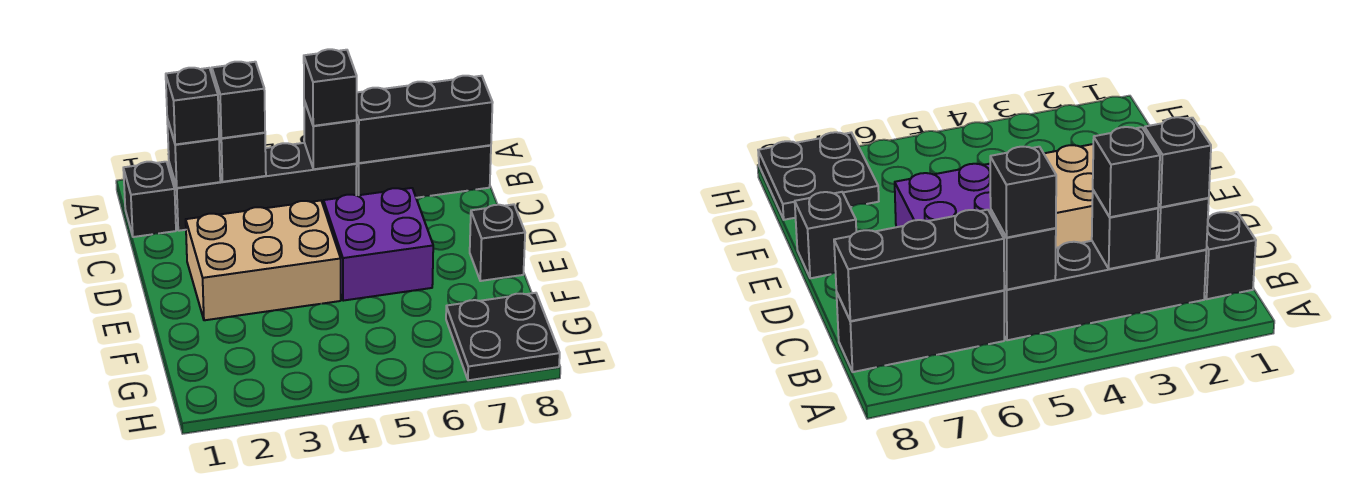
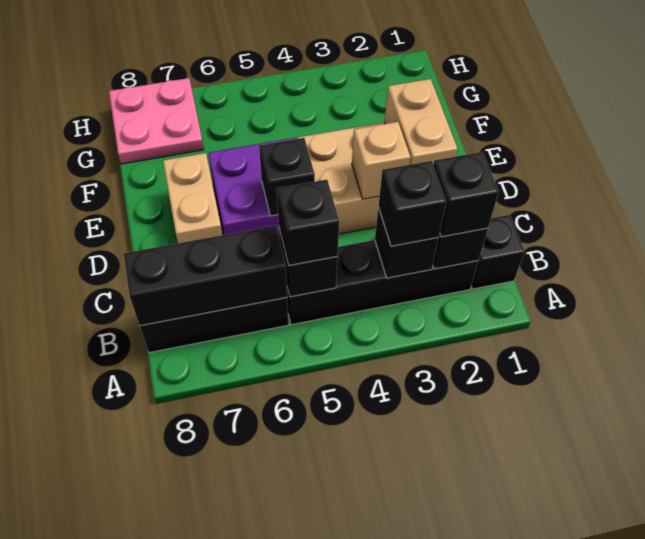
none -> tan brick D2:E2 level 2
none -> tan brick D3 level 2
none -> tan brick D7:E7 level 1
black brick E8 level 1 -> black brick D5 level 2
black plate G7:H8 level 1 -> pink plate G7:H8 level 1

